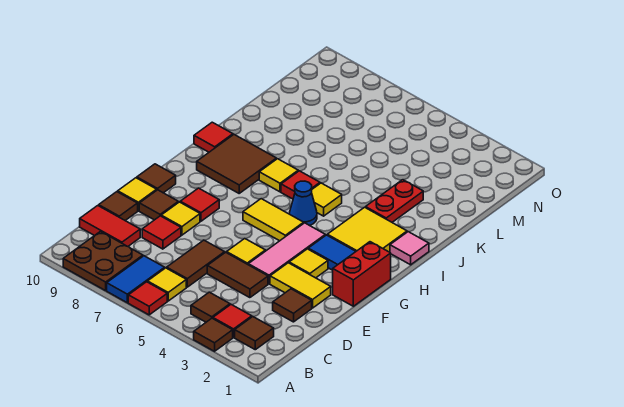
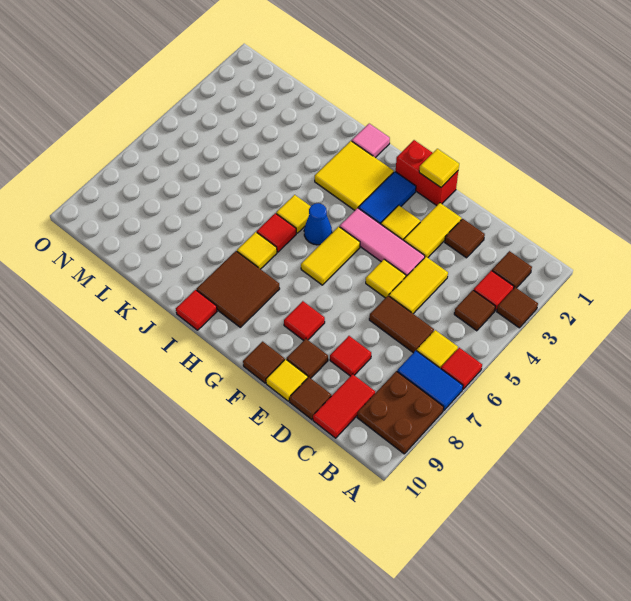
brown tile D4:D5 level 1 -> yellow tile D4:D5 level 1
yellow tile E8 level 1 -> yellow tile F1 level 2
red plate J3:K3 level 1 -> none

